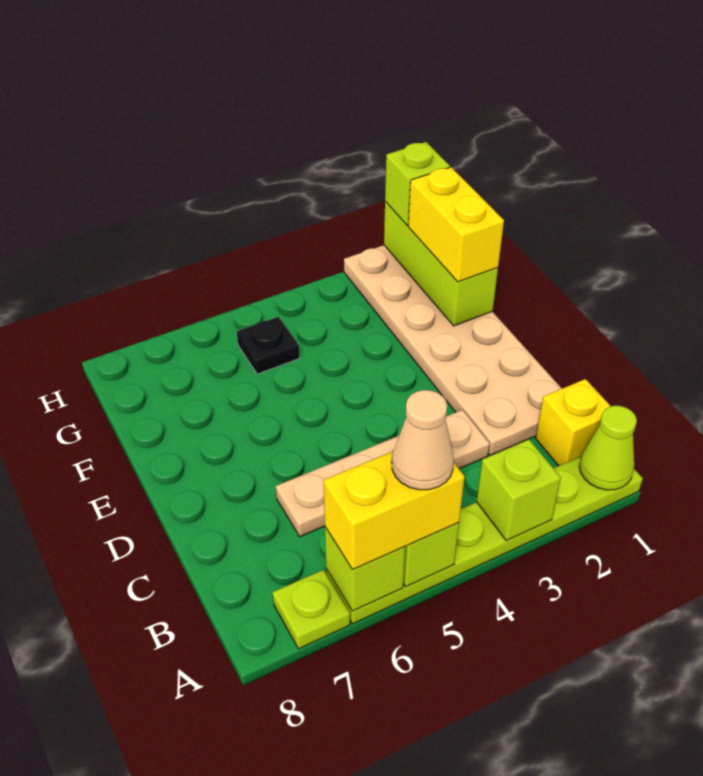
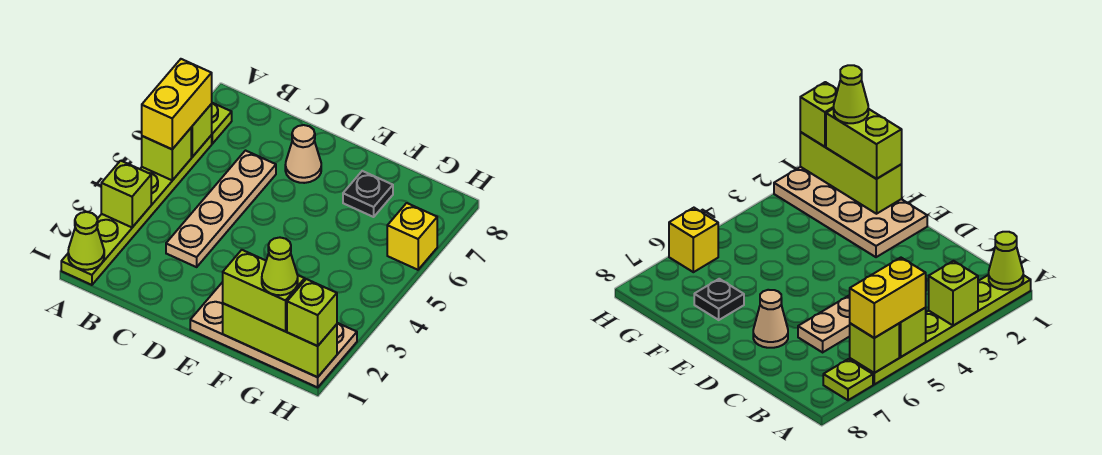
tan cone A5 level 4 -> tan cone D7 level 1
yellow brick B1 level 1 -> yellow brick H6 level 1
tan plate C1:H2 level 1 -> tan plate E1:H2 level 1
yellow brick F1:G1 level 3 -> lime brick F1:G1 level 3
none -> lime cone G1 level 4
black plate G5 level 1 -> black plate F7 level 1

